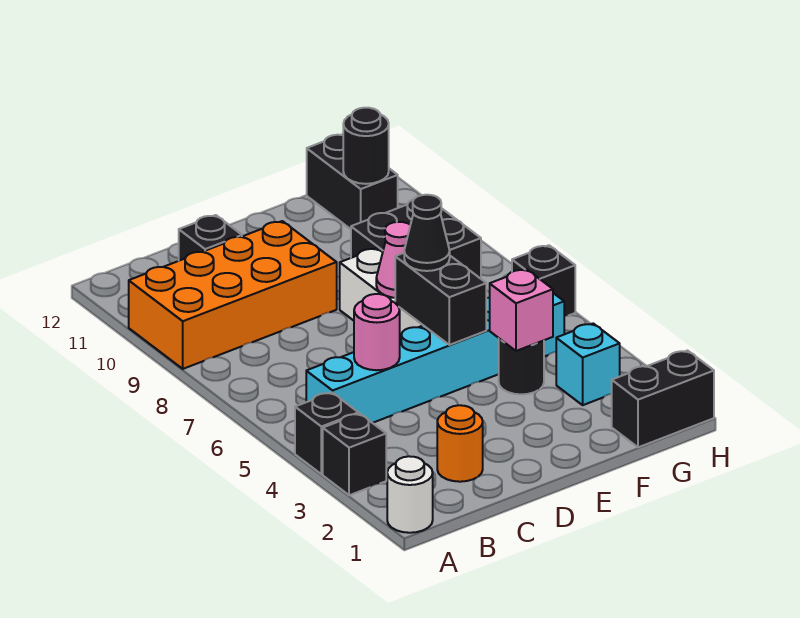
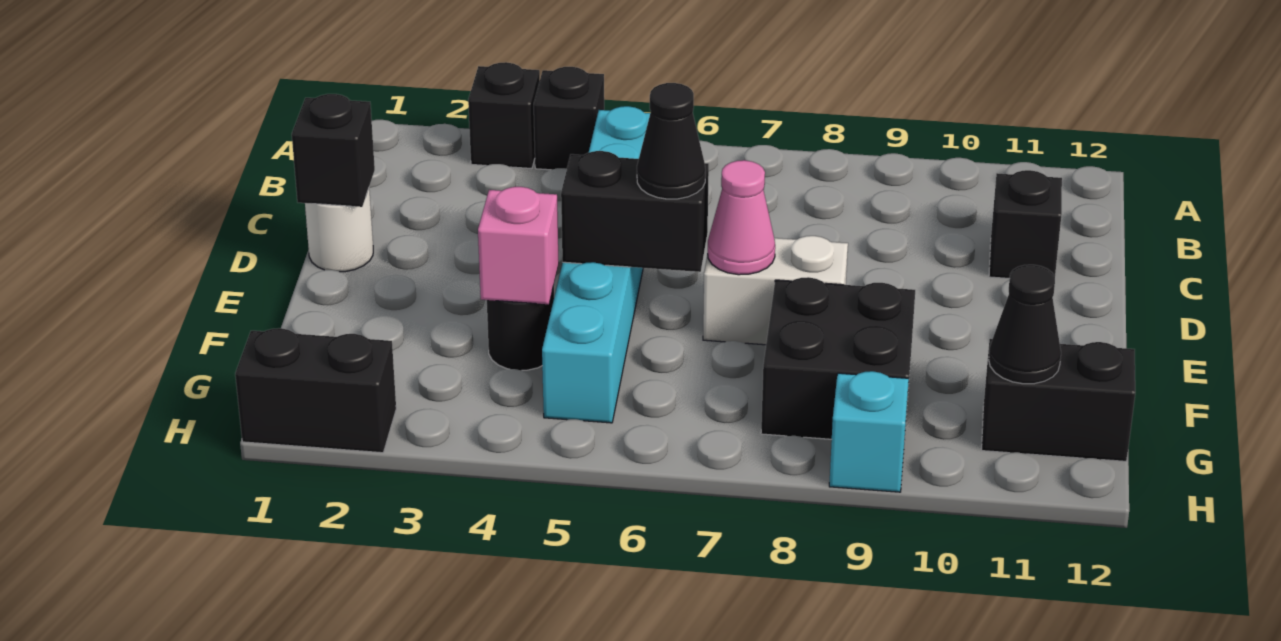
white round brick A1 level 1 -> white round brick D1 level 1
orange brick A9:D10 level 1 -> none
orange round brick C2 level 1 -> none
pink round brick C5 level 2 -> none
black brick G1:H1 level 1 -> black brick H1:H2 level 1
cyan brick G3 level 1 -> cyan brick H9 level 1
black round brick G11 level 2 -> black cone G11 level 2
black brick H6 level 1 -> black brick D1 level 2

